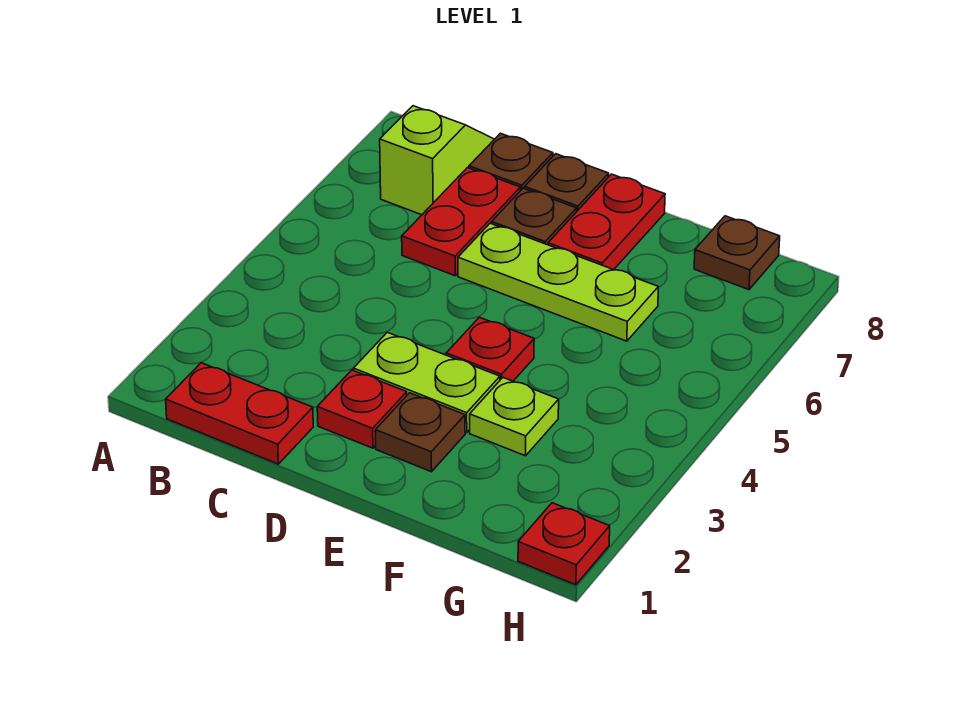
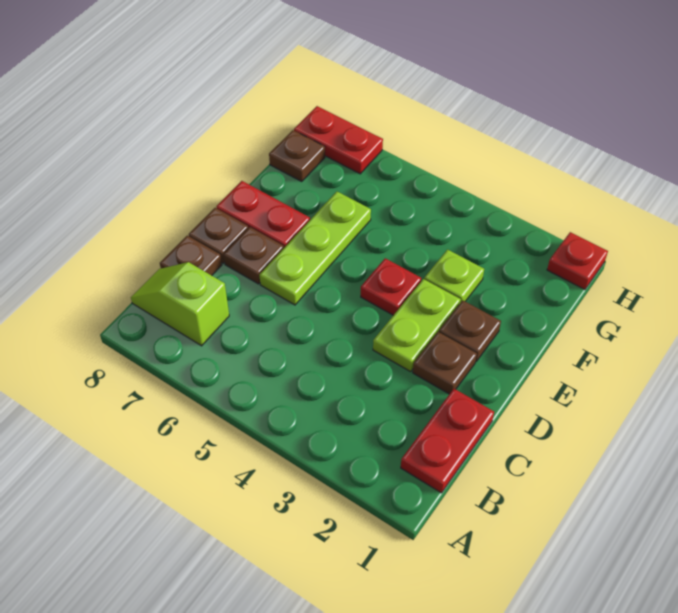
red plate C6:C7 level 1 -> red plate H7:H8 level 1
red plate D2 level 1 -> brown plate D2 level 1

